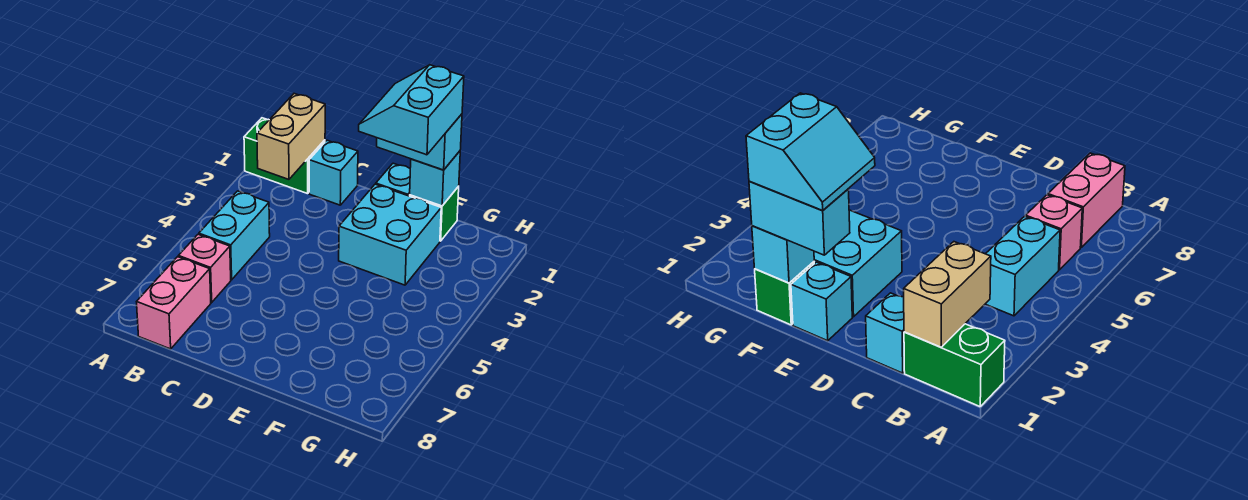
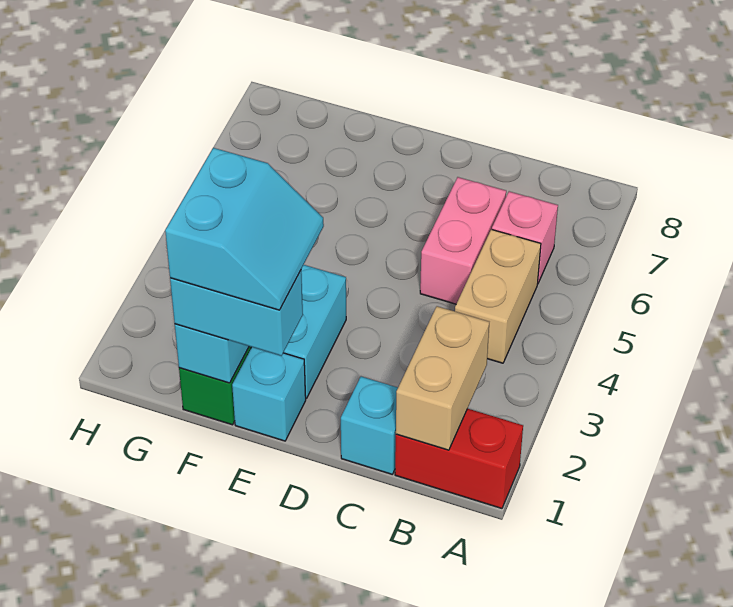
green brick A1:B1 level 1 -> red brick A1:B1 level 1
cyan brick B4:B5 level 1 -> tan brick B4:B5 level 1
pink brick B7:B8 level 1 -> pink brick C5:C6 level 1

